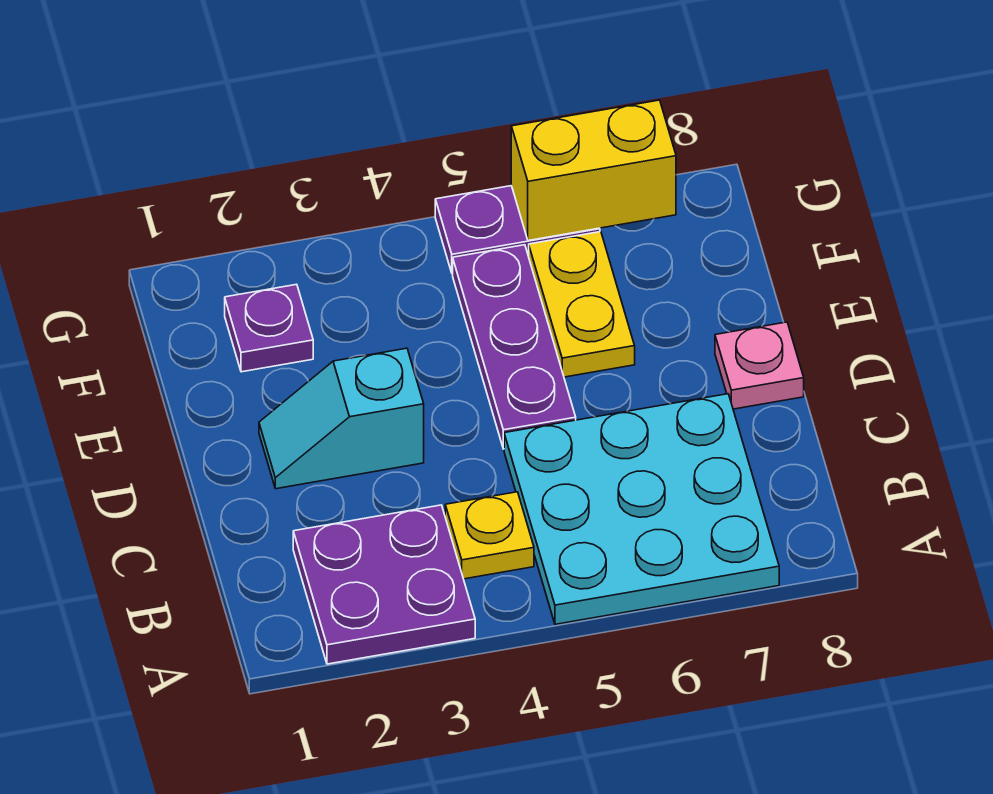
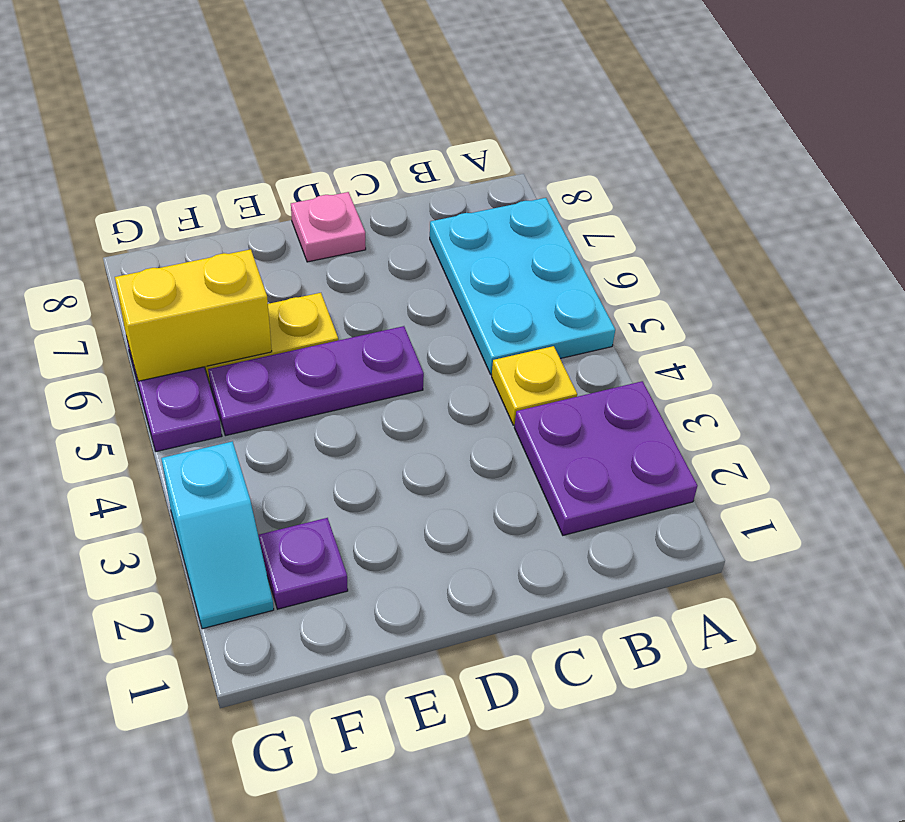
cyan plate A5:C7 level 1 -> cyan plate A5:B7 level 1
cyan slope D2:D3 level 1 top 3 -> cyan slope G2:G3 level 1 top 3
yellow brick G6:G7 level 2 -> yellow brick F6:G6 level 2

